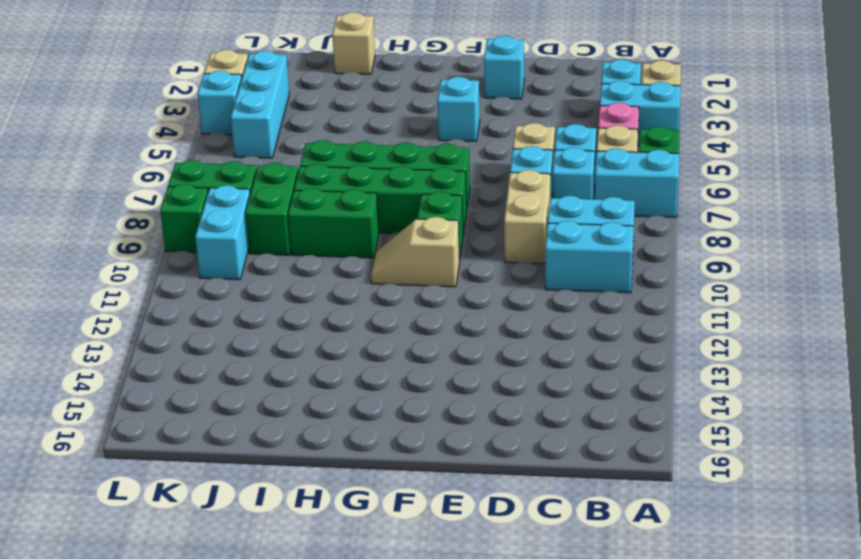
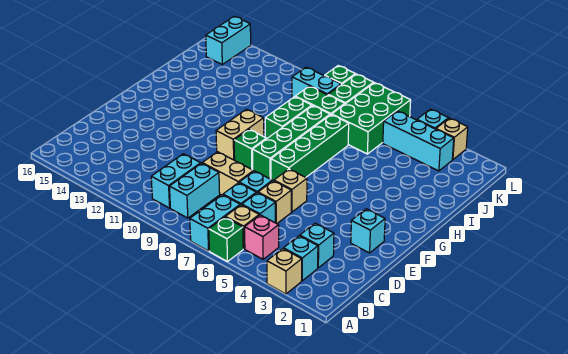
cyan brick A4:B4 level 1 -> cyan brick K15:L15 level 1
cyan brick F4 level 1 -> cyan brick C3 level 1
tan slope F10:G10 level 1 top F -> tan brick F10:G10 level 1
tan brick I1 level 1 -> tan brick E6 level 1
none -> green brick J6:L7 level 1

